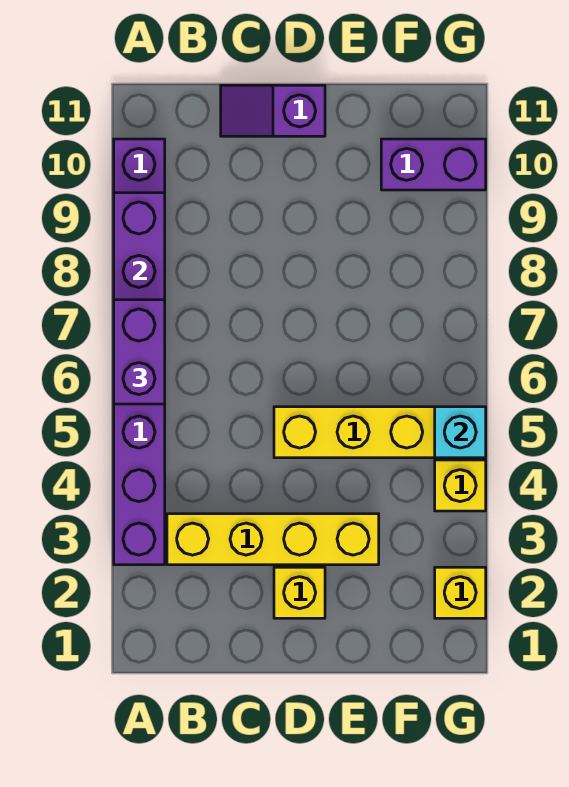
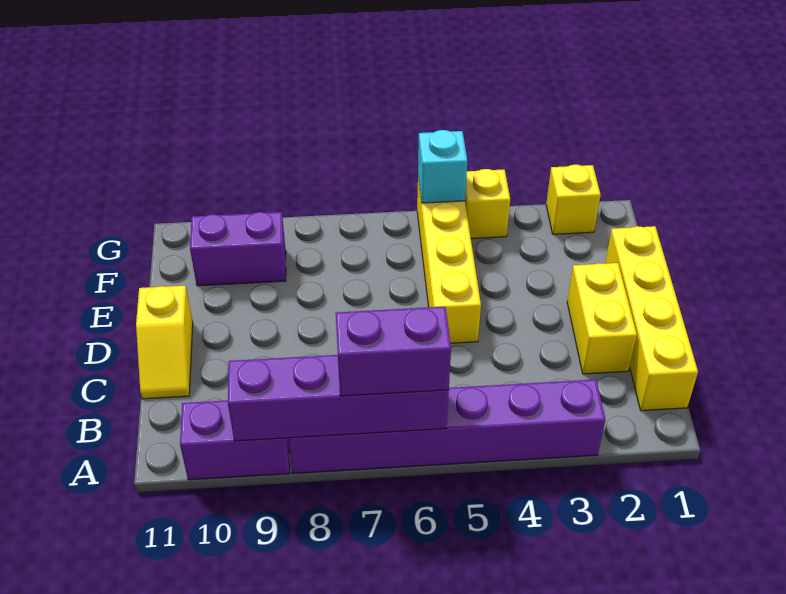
yellow brick B3:E3 level 1 -> yellow brick B1:E1 level 1
purple slope C11:D11 level 1 top D -> yellow slope C11:D11 level 1 top D
yellow brick D2 level 1 -> yellow brick C2:D2 level 1
purple brick F10:G10 level 1 -> purple brick F9:F10 level 1

